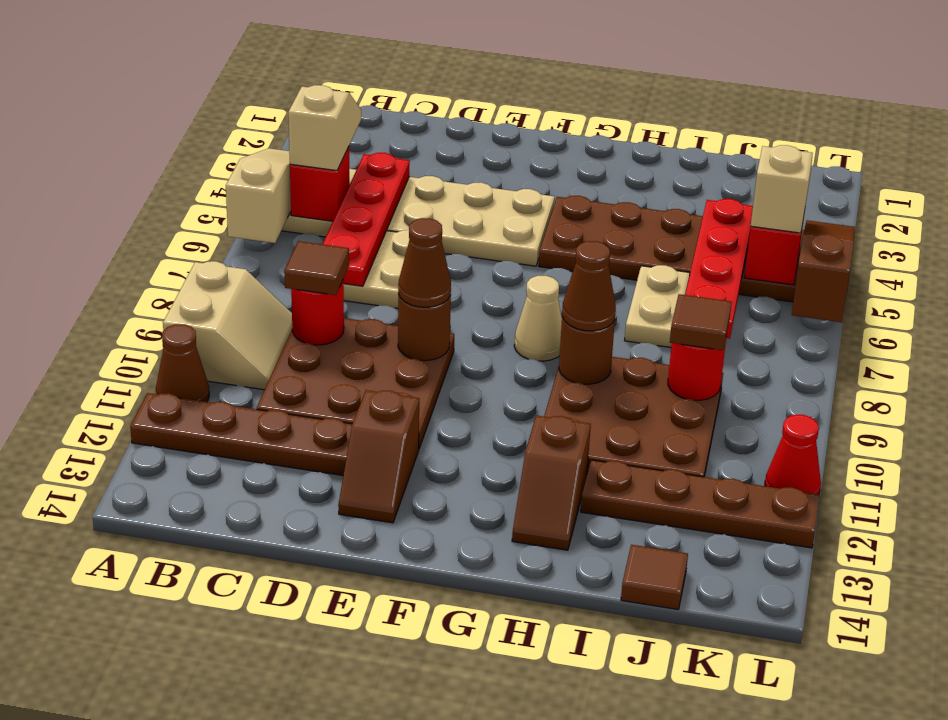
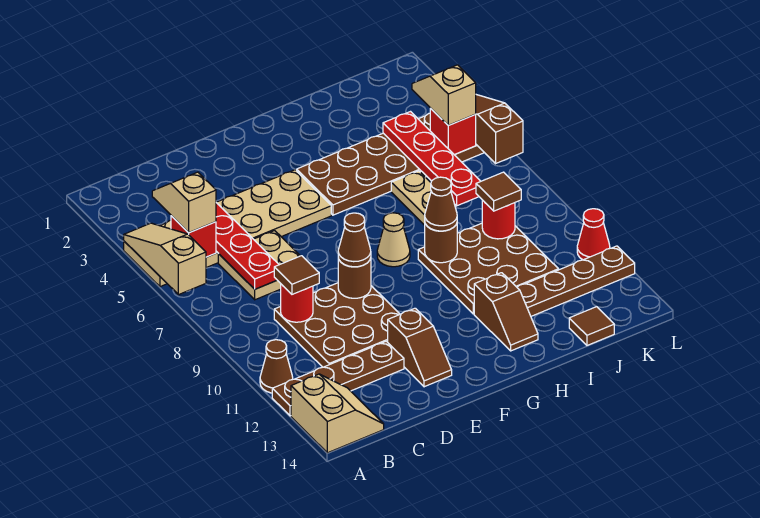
tan slope A9:B10 level 1 top A -> tan slope A13:B14 level 1 top A

